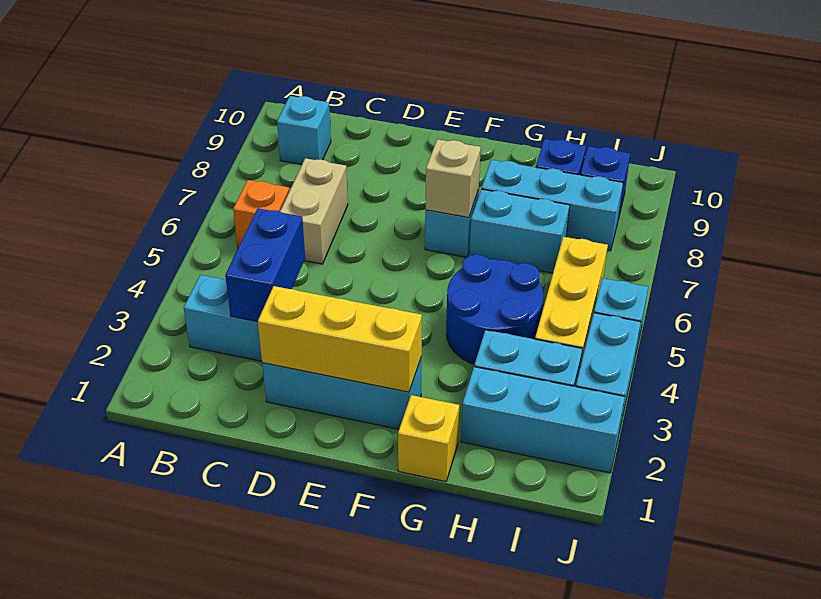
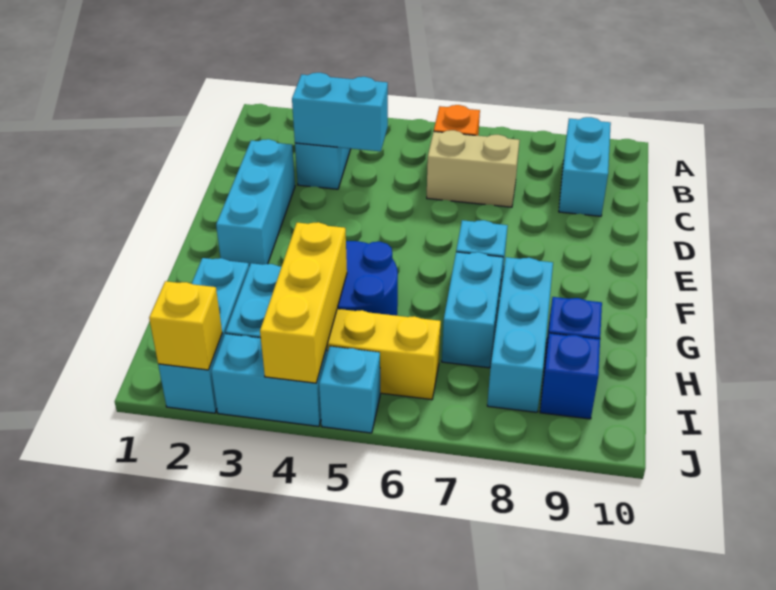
cyan brick B9 level 1 -> cyan brick B9:C9 level 1
blue brick C3:C4 level 2 -> cyan brick C3:C4 level 2
yellow brick D2:F2 level 2 -> yellow brick H4:J4 level 2
tan brick F7 level 2 -> none
yellow brick G1 level 1 -> yellow brick J2 level 2

